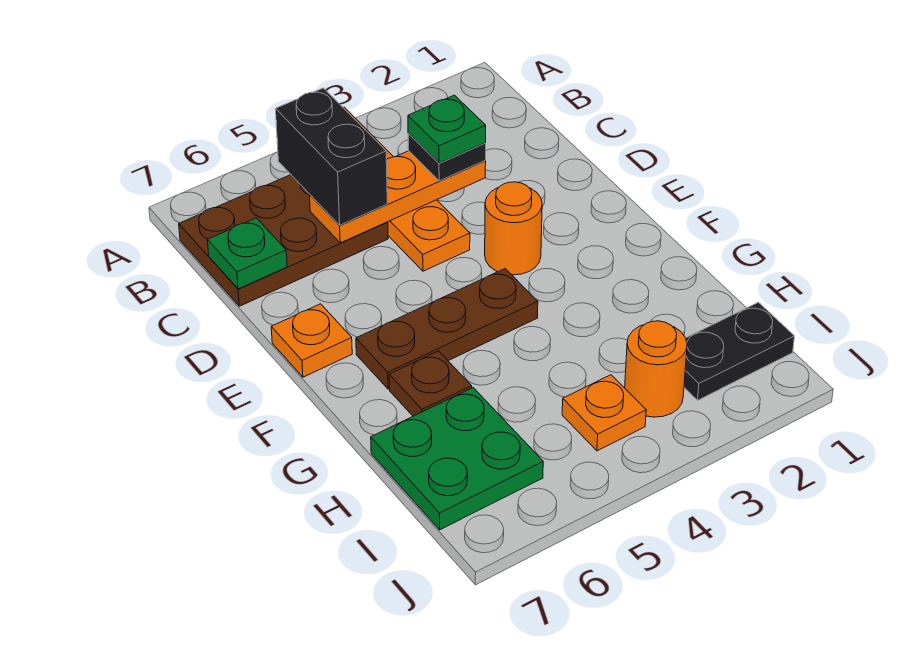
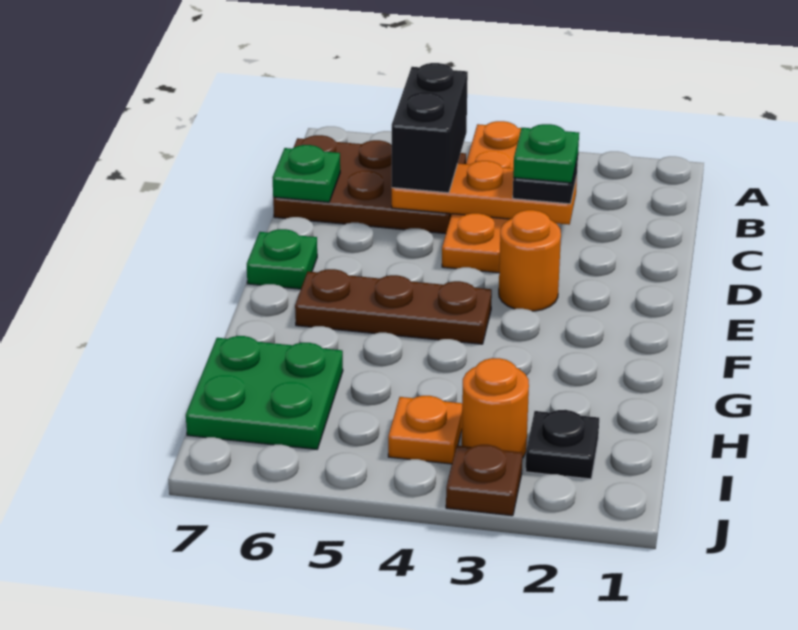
orange plate E7 level 1 -> green plate E7 level 1
brown plate G6 level 1 -> brown plate J3 level 1
black plate I1:I2 level 1 -> black plate I2 level 1

